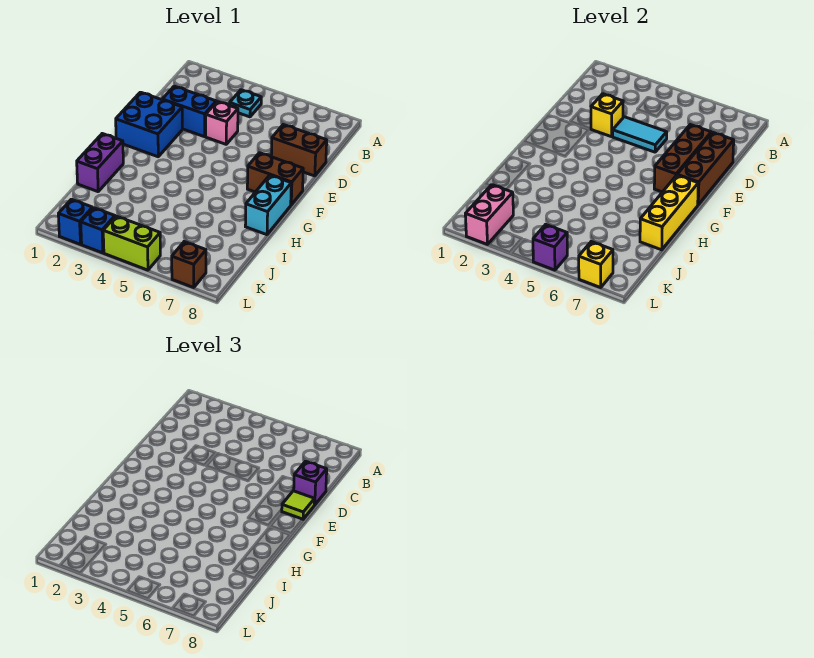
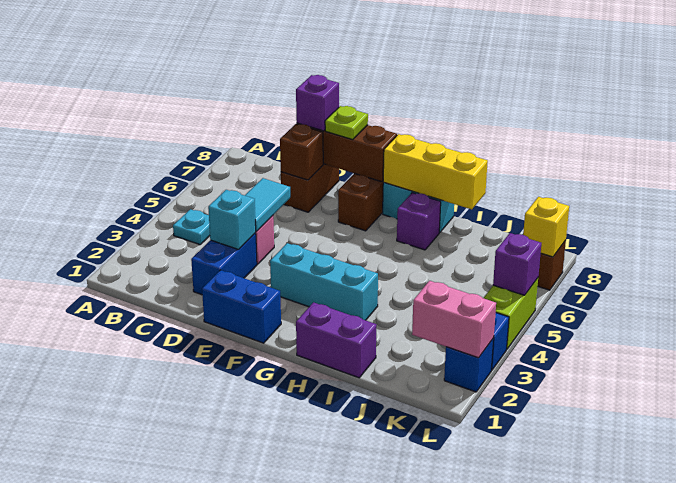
yellow brick D3 level 2 -> cyan brick D3 level 2
brown brick D7:F7 level 2 -> brown brick D7 level 2
blue brick E1:F2 level 1 -> blue brick E1:F1 level 1
lime tile E8 level 3 -> lime plate E8 level 3
none -> cyan brick F3:H3 level 1
none -> purple brick H7 level 1

